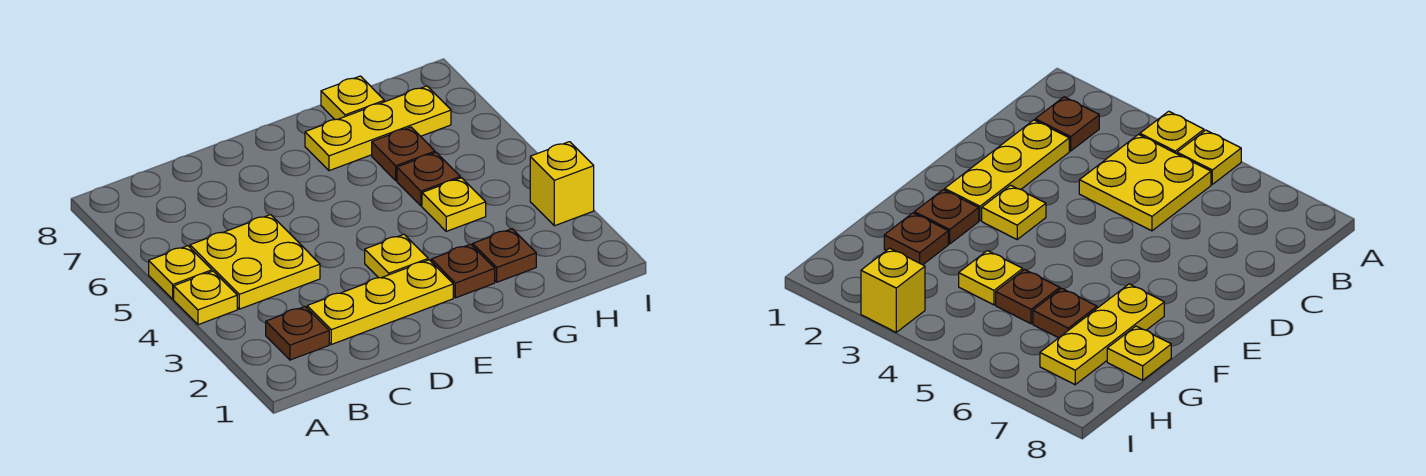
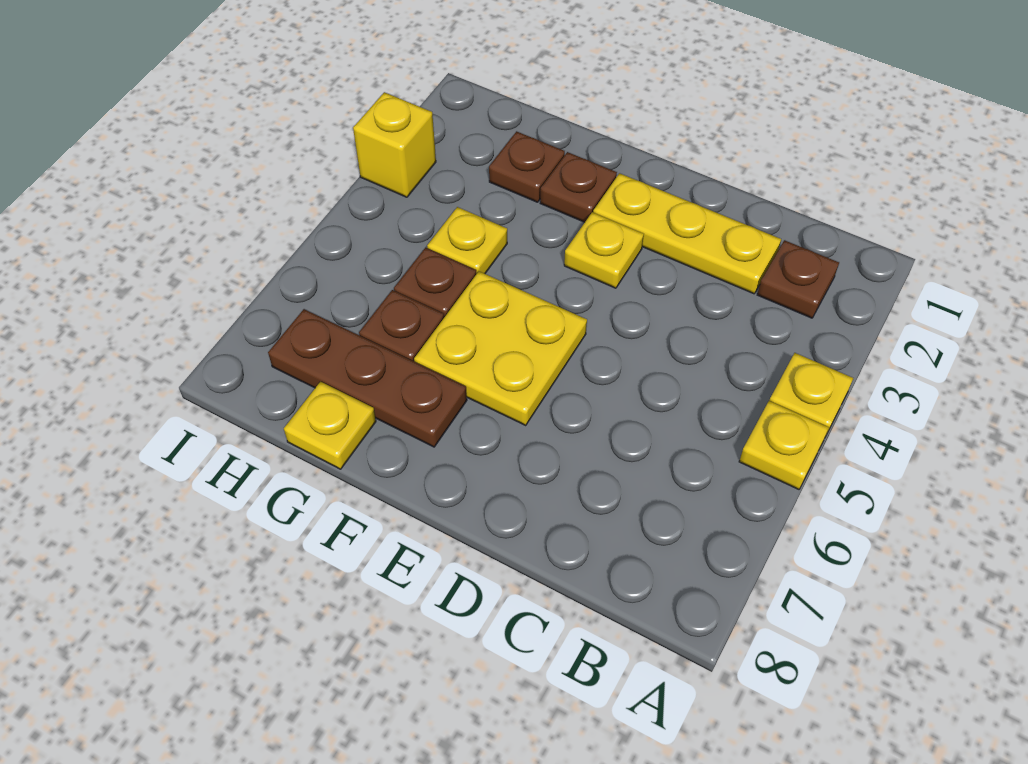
yellow plate B4:C5 level 1 -> yellow plate E5:F6 level 1
yellow plate F7:H7 level 1 -> brown plate F7:H7 level 1

